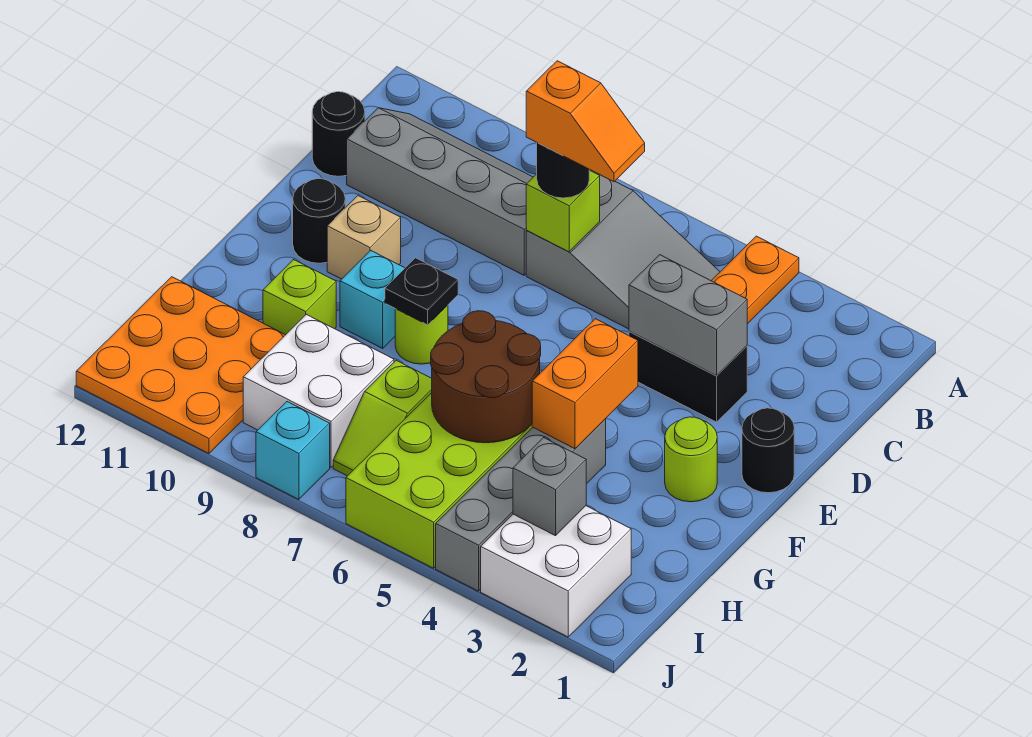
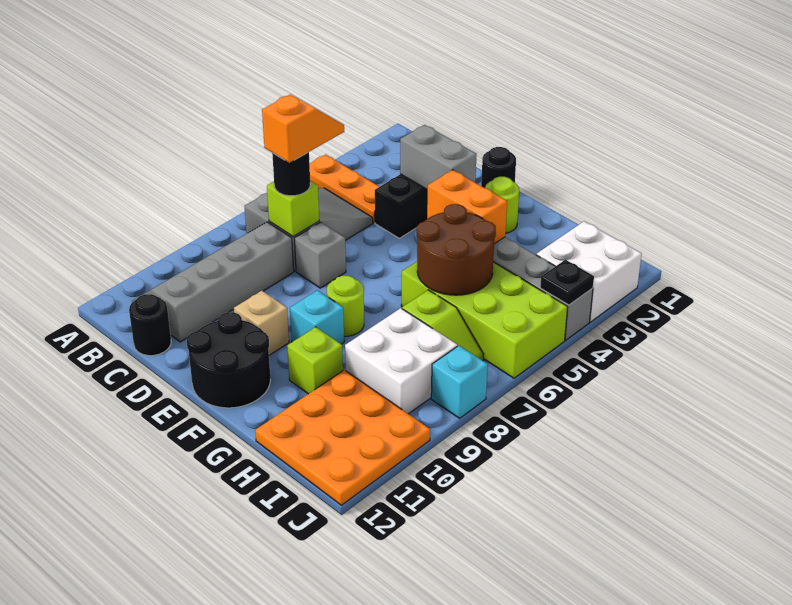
grey brick D3:D4 level 2 -> grey brick D3:E3 level 2
black round brick E11 level 1 -> black round brick E11:F12 level 1
black plate F8 level 2 -> black plate J4 level 2
grey brick I3 level 2 -> grey brick D7 level 1

